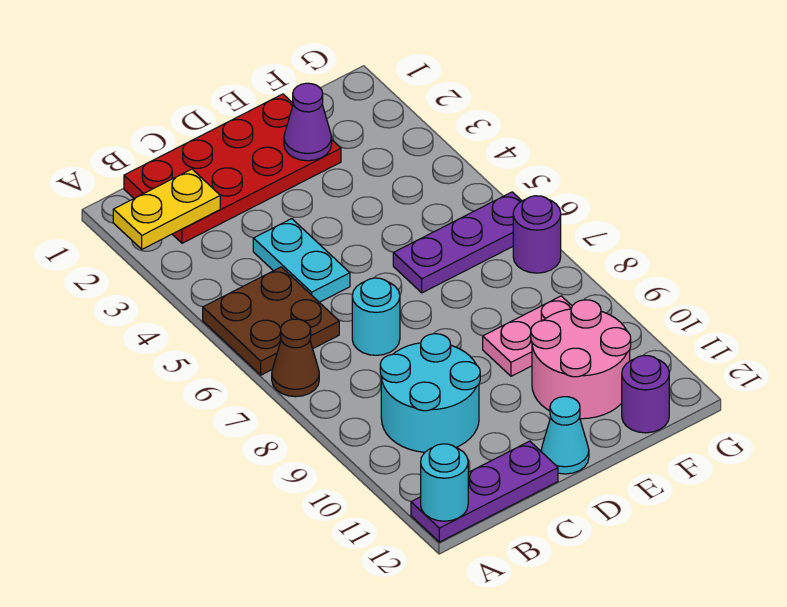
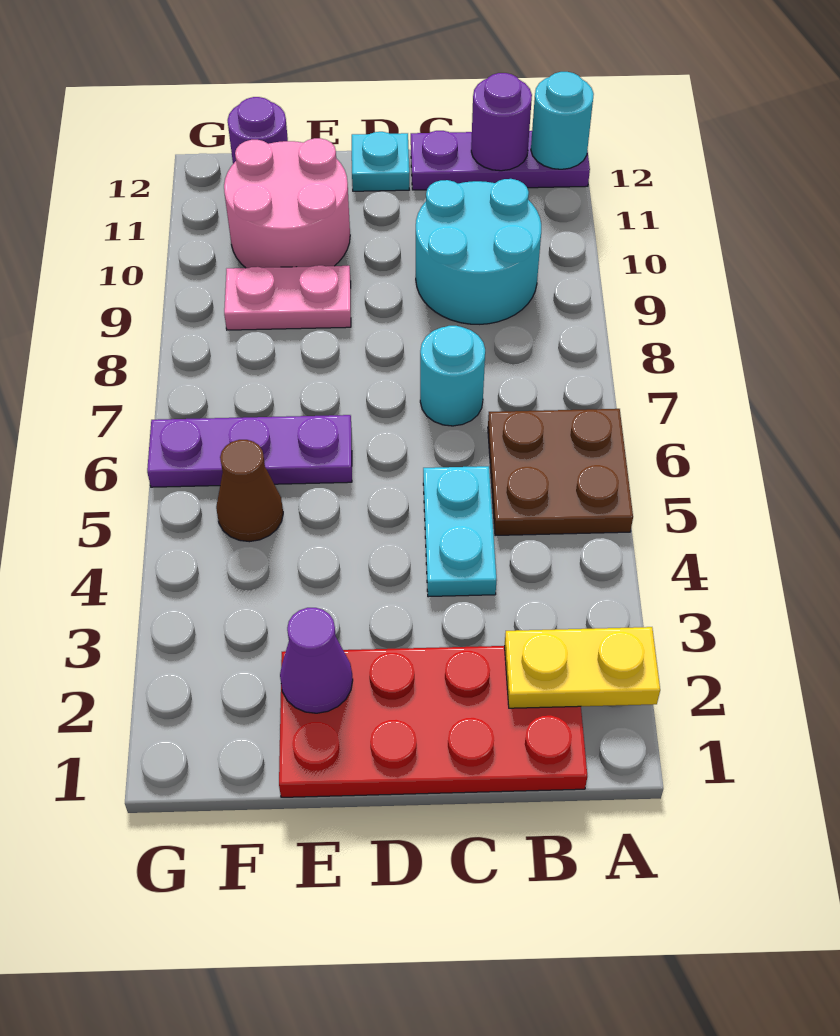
brown cone A7 level 1 -> brown cone F5 level 1
cyan cone D12 level 1 -> cyan plate D12 level 1
purple round brick G7 level 1 -> purple round brick B12 level 2

